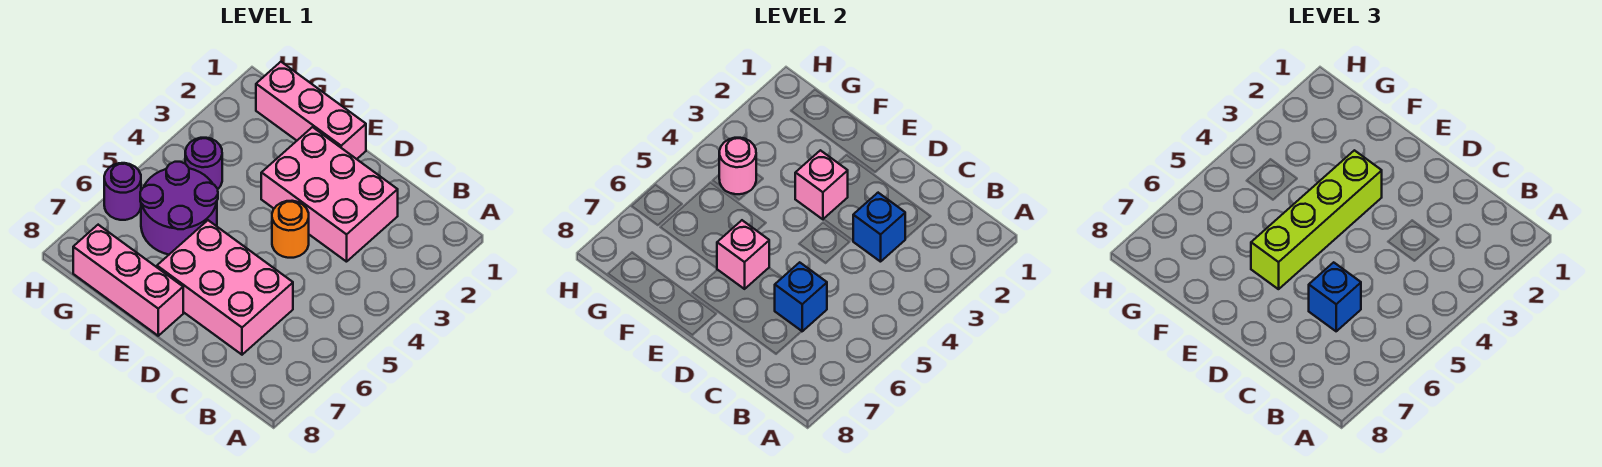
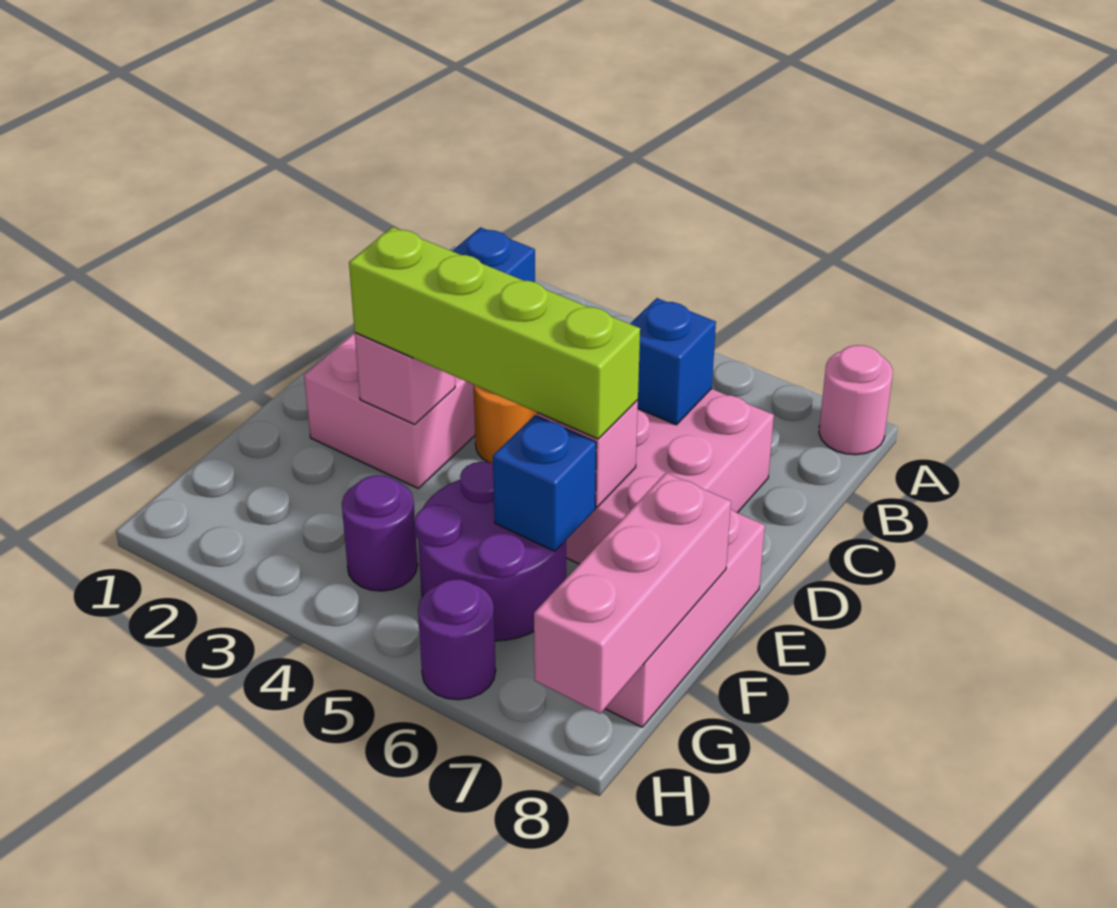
blue brick C6 level 3 -> blue brick F6 level 2
pink brick E1:G1 level 1 -> pink brick F8:H8 level 2
pink round brick G4 level 2 -> pink round brick A8 level 1

